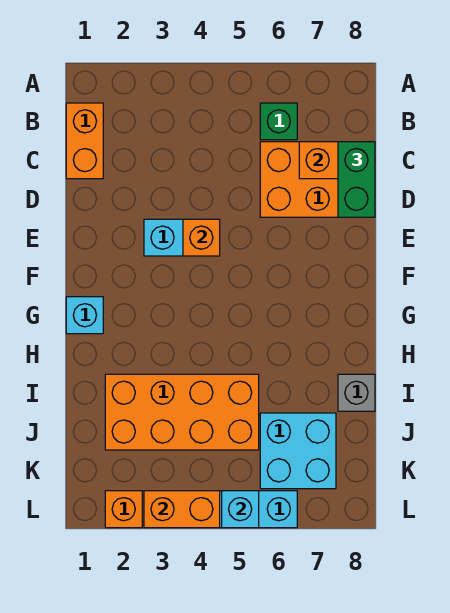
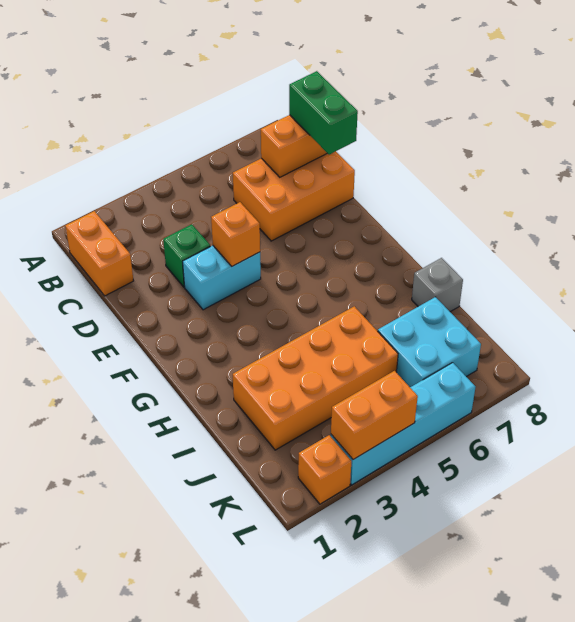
green brick B6 level 1 -> green brick D3 level 1
cyan brick G1 level 1 -> none
cyan brick L5 level 2 -> none

